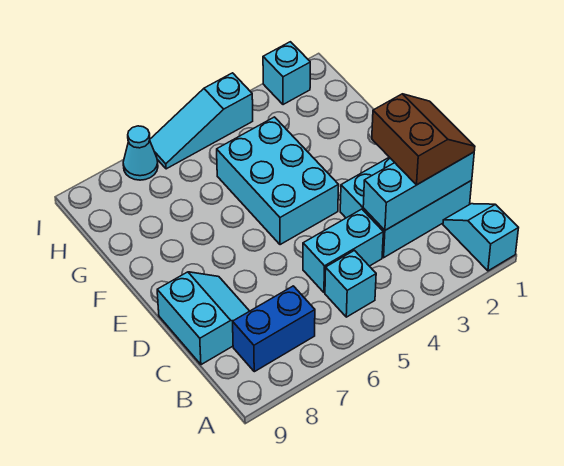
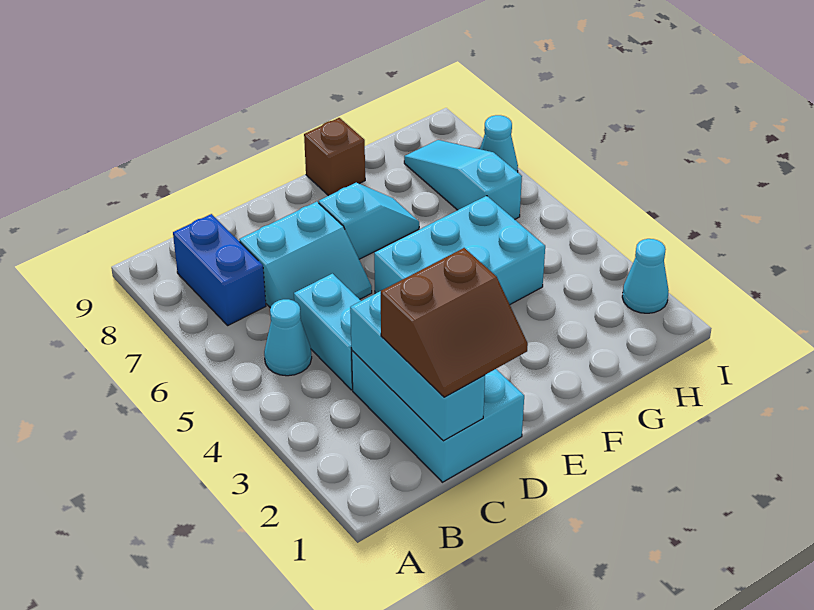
cyan slope A1:B1 level 1 top A -> cyan slope E7:F7 level 1 top E
cyan brick B5 level 1 -> cyan cone B5 level 1
cyan slope C8:D9 level 1 top 9 -> cyan slope C6:D7 level 1 top 7
none -> brown brick F9 level 1
cyan brick I2 level 1 -> cyan cone I2 level 1
cyan slope I4:I6 level 1 top 4 -> cyan slope H6:H8 level 1 top 6

